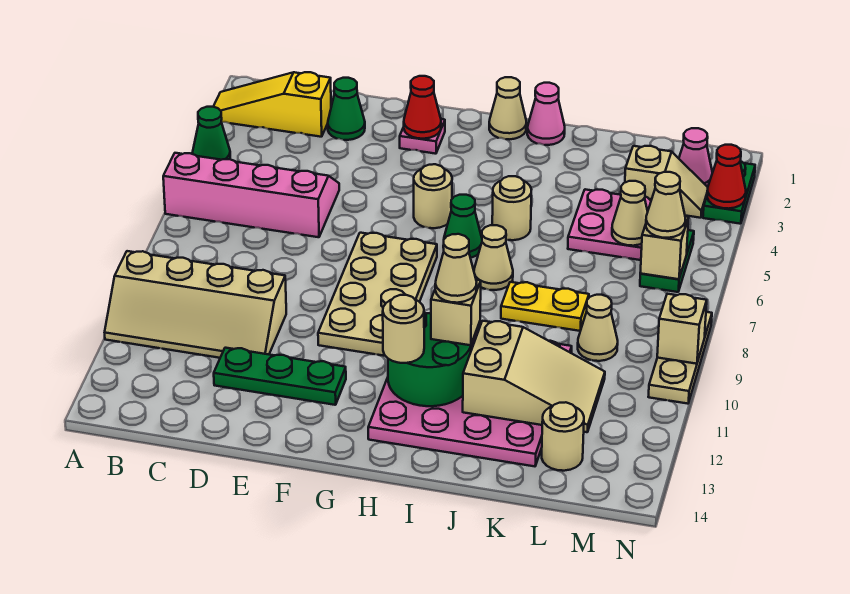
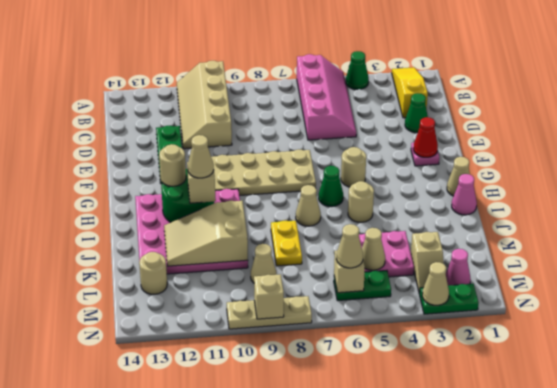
tan slope J11:L12 level 2 top J -> tan slope J10:K12 level 2 top 10
red cone N3 level 2 -> tan cone N3 level 2

